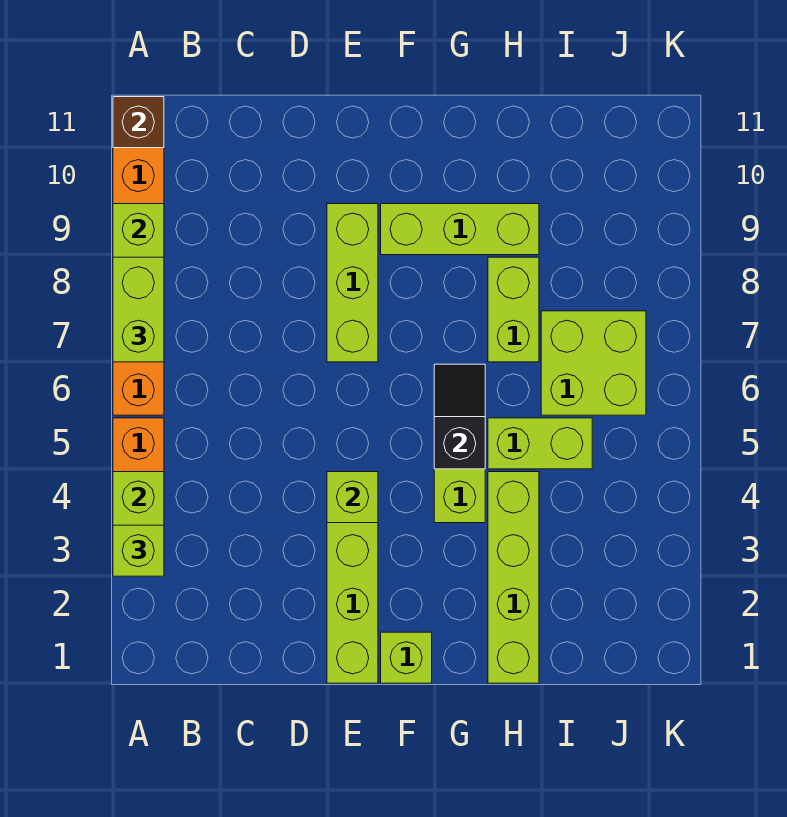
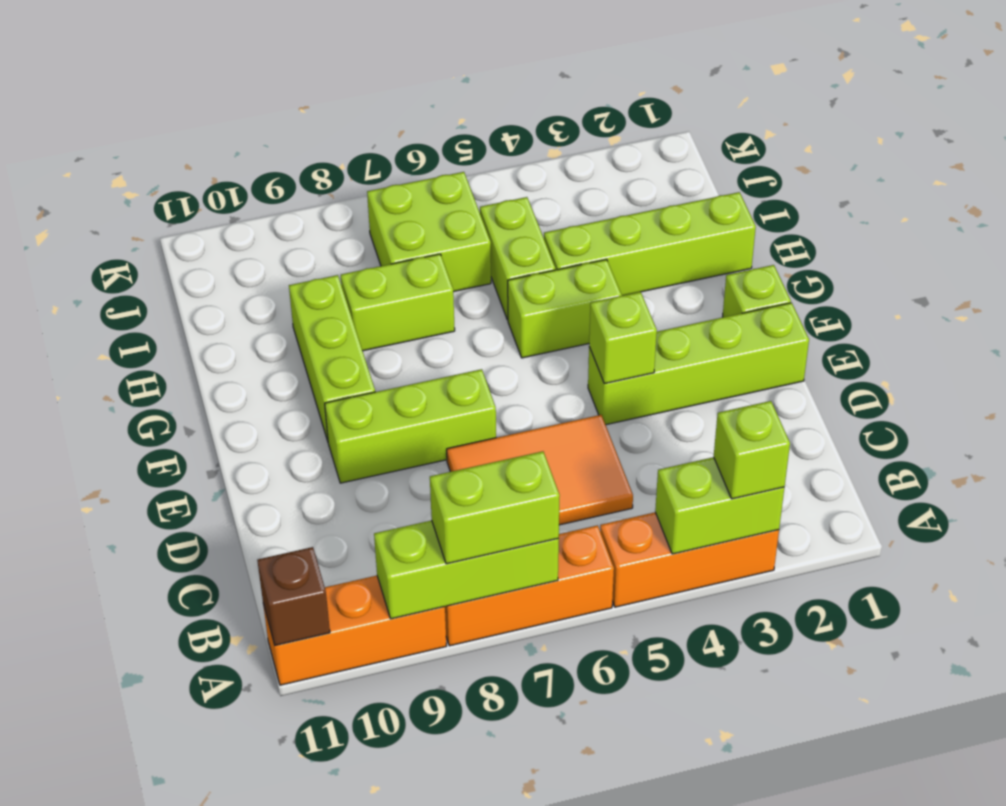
none -> orange tile C5:D7 level 1
black slope G5:G6 level 2 top 5 -> none

